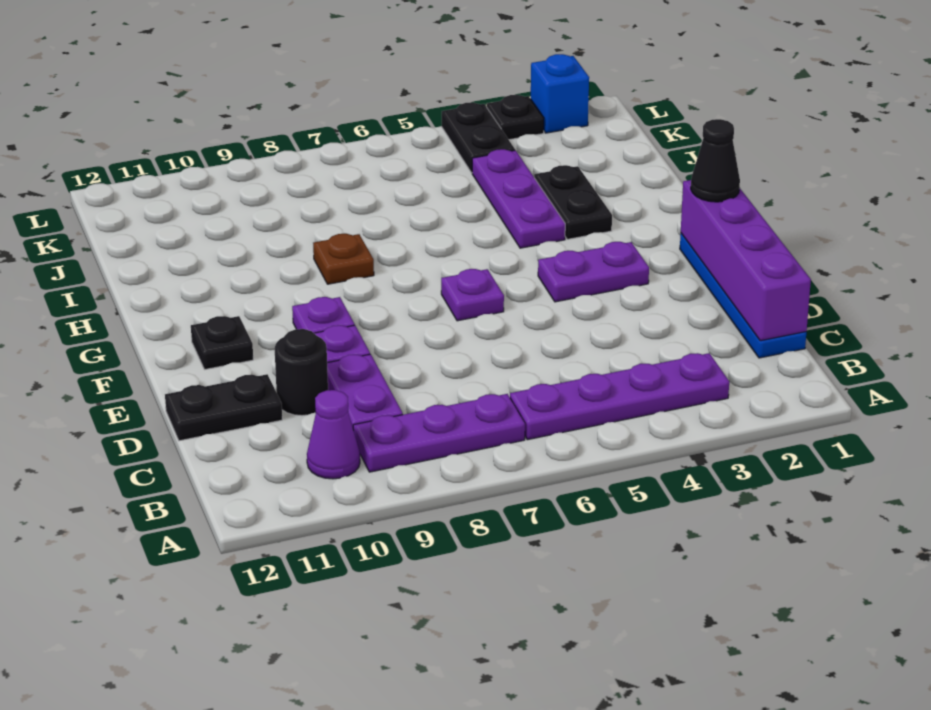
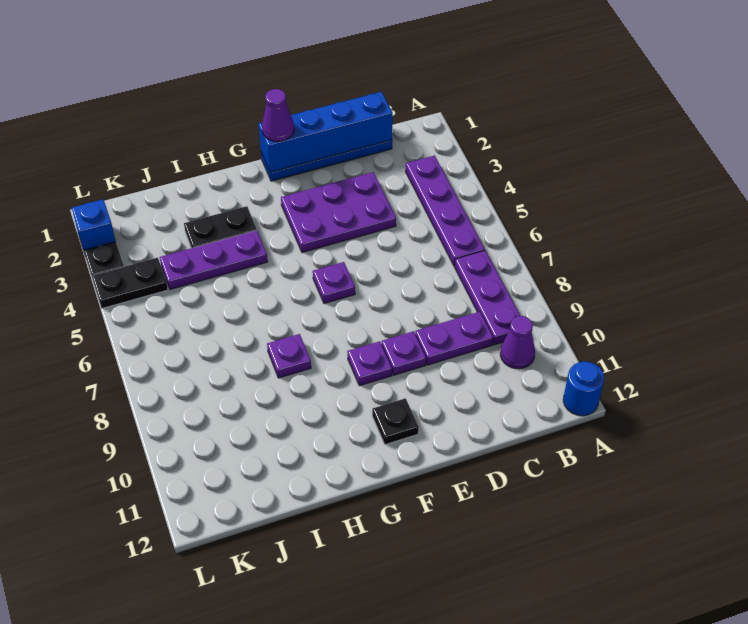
none -> blue round brick A12 level 1
purple brick C1:F1 level 2 -> blue brick C1:F1 level 2
black round brick D10 level 1 -> none
black plate D11:D12 level 1 -> none
black cone F1 level 3 -> purple cone F1 level 3
purple plate F3:F4 level 1 -> purple plate D3:F4 level 1
brown plate H8 level 1 -> purple plate H8 level 1

